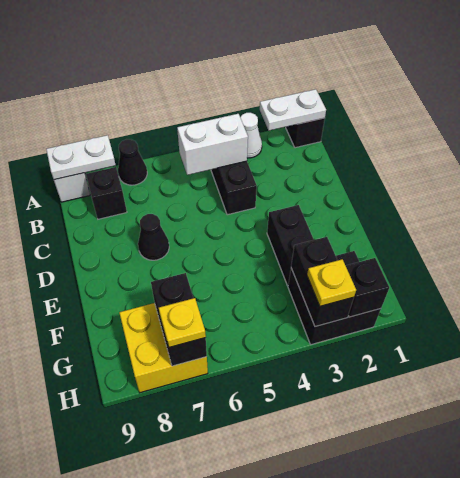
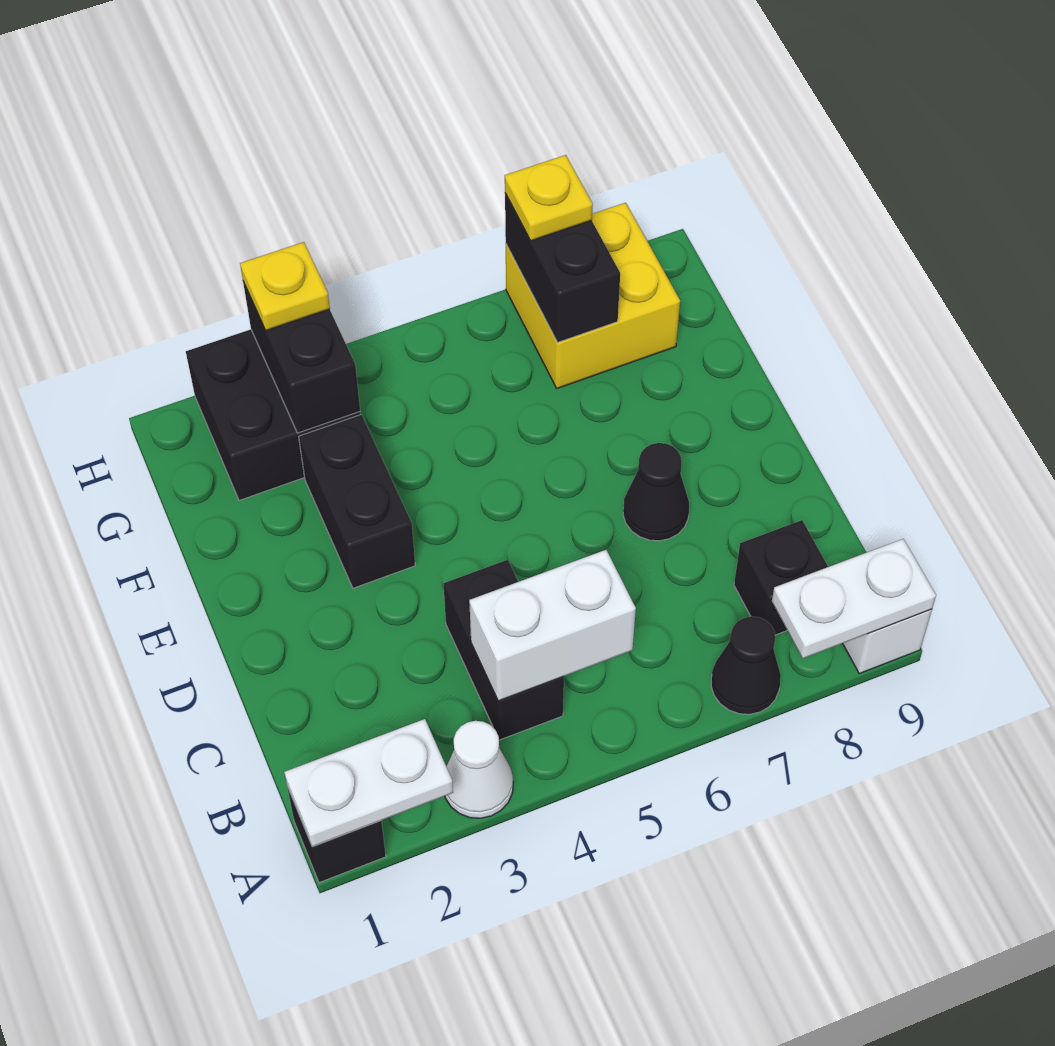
black brick H2 level 2 -> none

